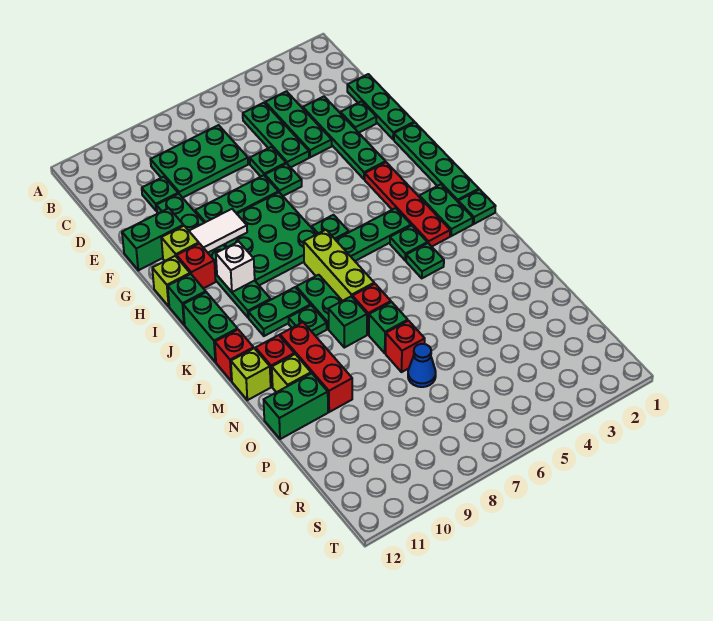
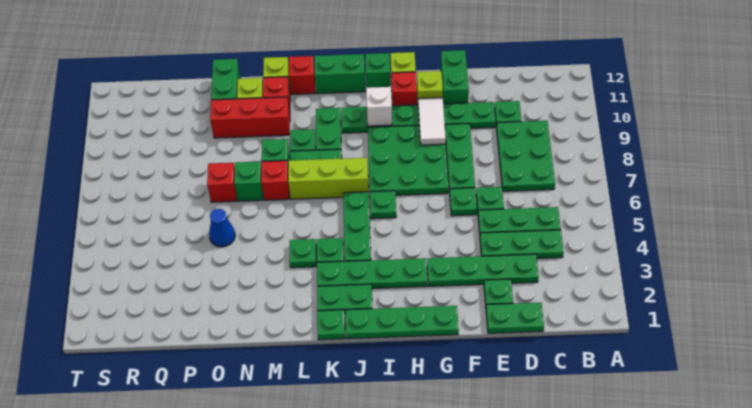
green plate D1:F1 level 1 -> green plate D1:E1 level 1
red plate H3:K3 level 1 -> green plate H3:K3 level 1
blue cone P7 level 1 -> blue cone O5 level 1

